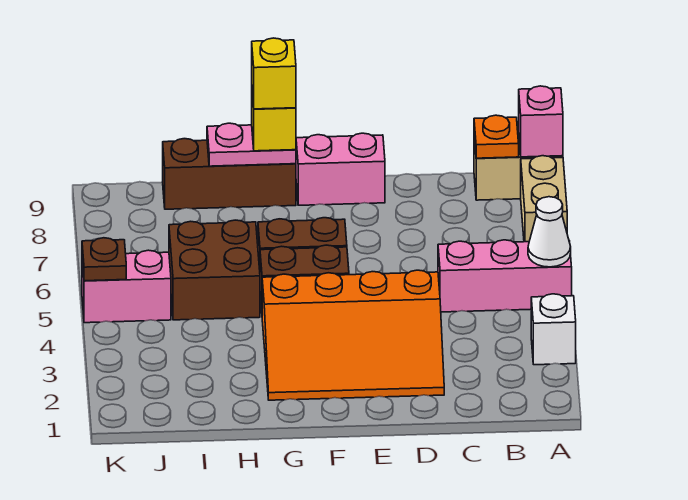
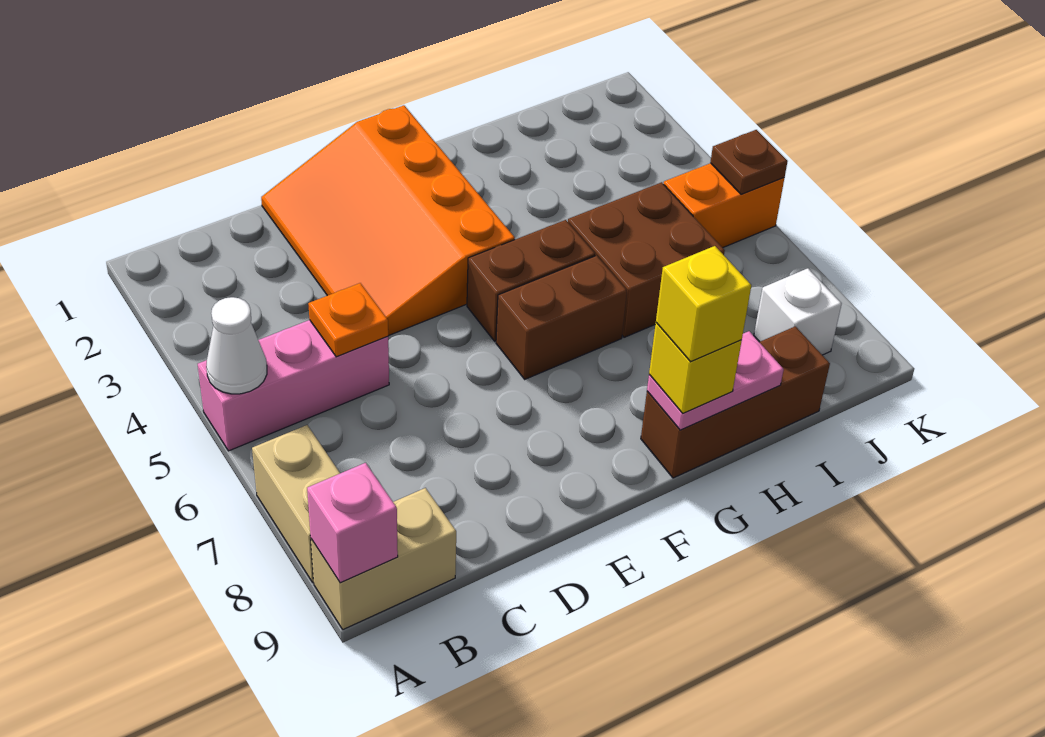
white brick A3 level 1 -> white brick J8 level 1
orange plate B9 level 2 -> orange plate C5 level 2
orange slope D2:G4 level 1 top 4 -> orange slope D1:F4 level 1 top F
pink brick E9:F9 level 1 -> none
pink brick J5:K5 level 1 -> orange brick J5:K5 level 1

